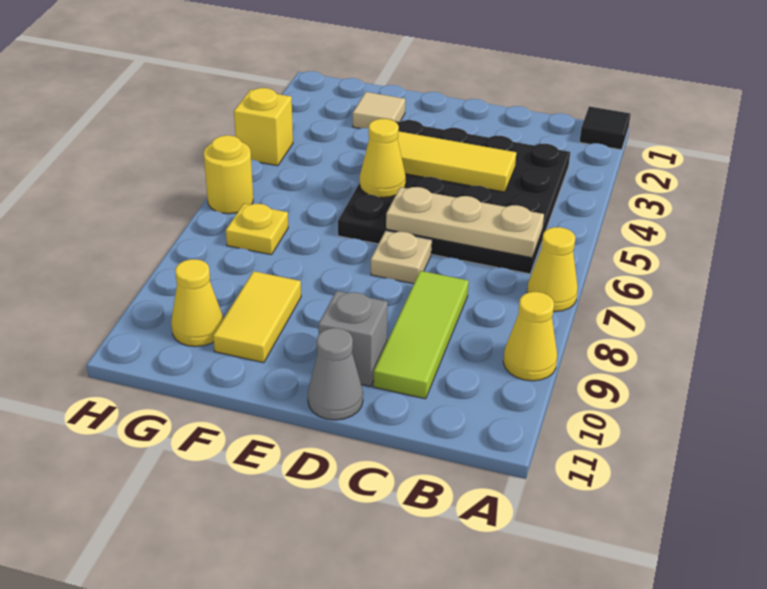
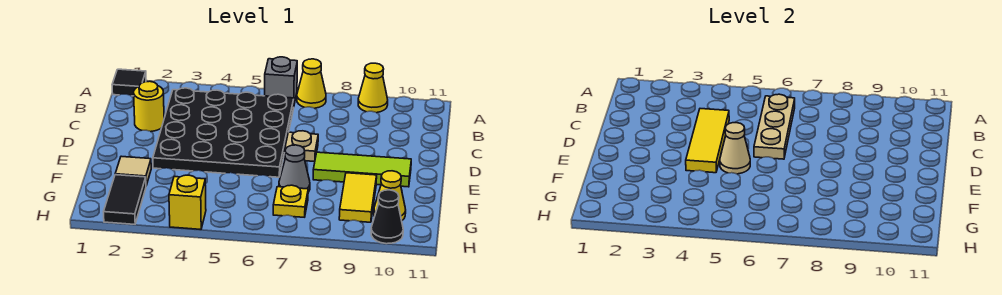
lime tile C8:C10 level 1 -> lime tile E8:E10 level 1
grey brick D10 level 1 -> grey brick A6 level 1
grey cone D11 level 1 -> grey cone F7 level 1
yellow cone E5 level 2 -> tan cone E5 level 2
yellow tile F9:F10 level 1 -> yellow tile F9:G9 level 1
none -> black tile G2:H2 level 1
yellow round brick H6 level 1 -> yellow round brick C2 level 1
none -> black cone H10 level 1

